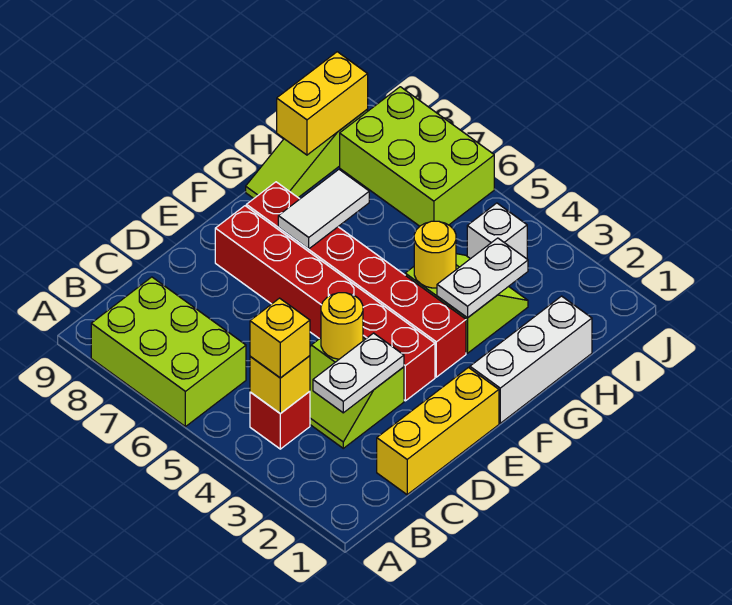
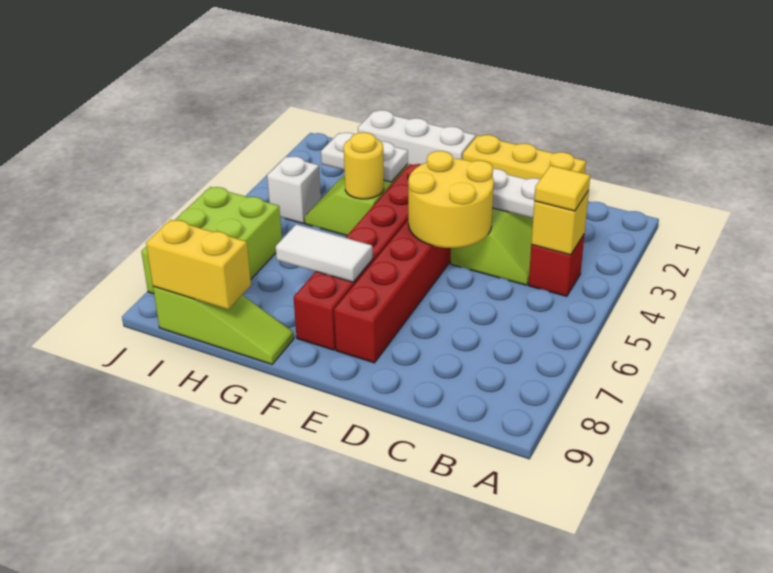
lime brick A6:B8 level 1 -> none
yellow brick B4 level 3 -> yellow tile B4 level 3
yellow round brick D4 level 2 -> yellow round brick D4:E5 level 2

